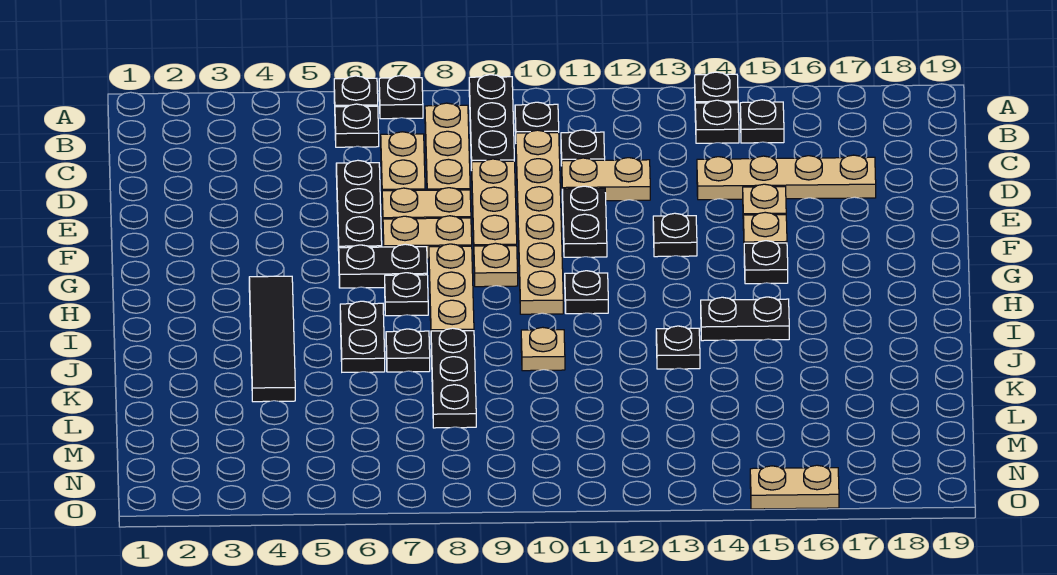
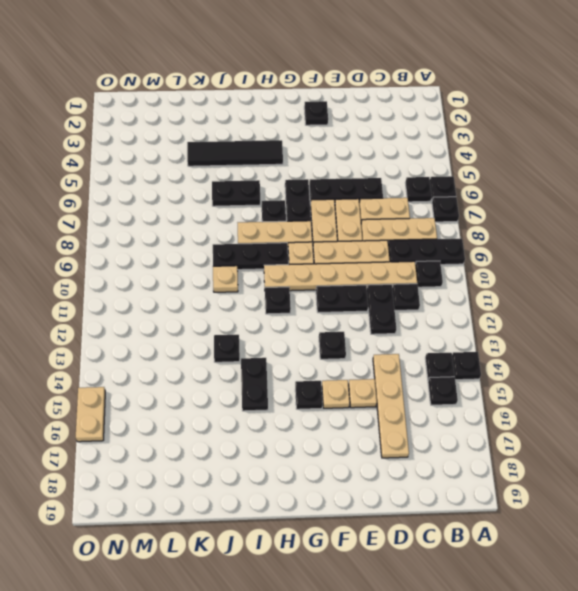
tan plate D11:D12 level 1 -> black plate D11:D12 level 1
black plate J7 level 1 -> black plate F2 level 1
black plate J8:L8 level 1 -> black plate H9:J9 level 1

